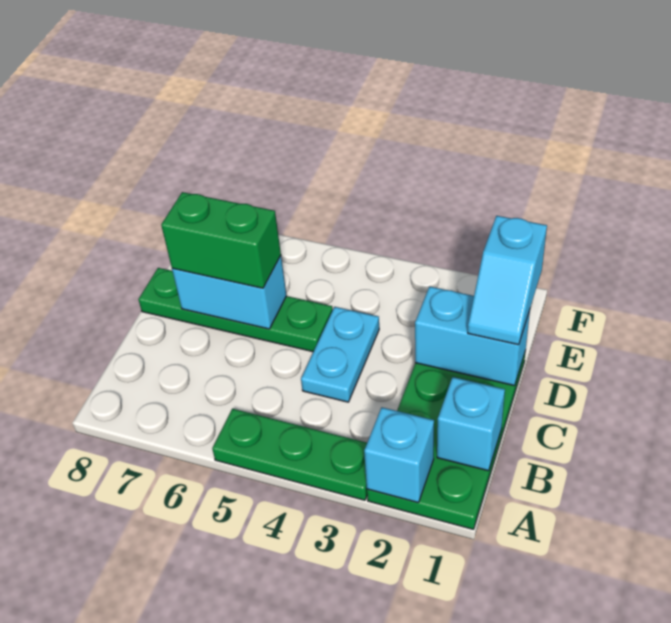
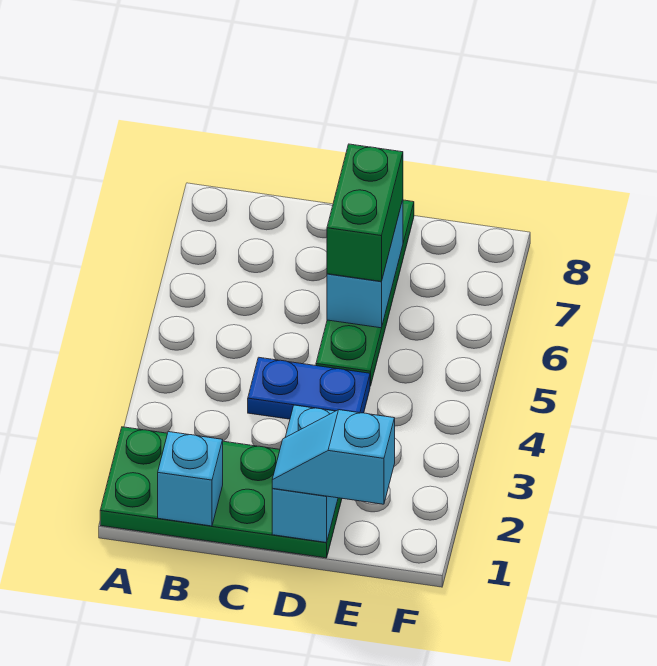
cyan brick A2 level 2 -> none
green plate A3:A5 level 1 -> none
cyan plate C4:D4 level 1 -> blue plate C4:D4 level 1

